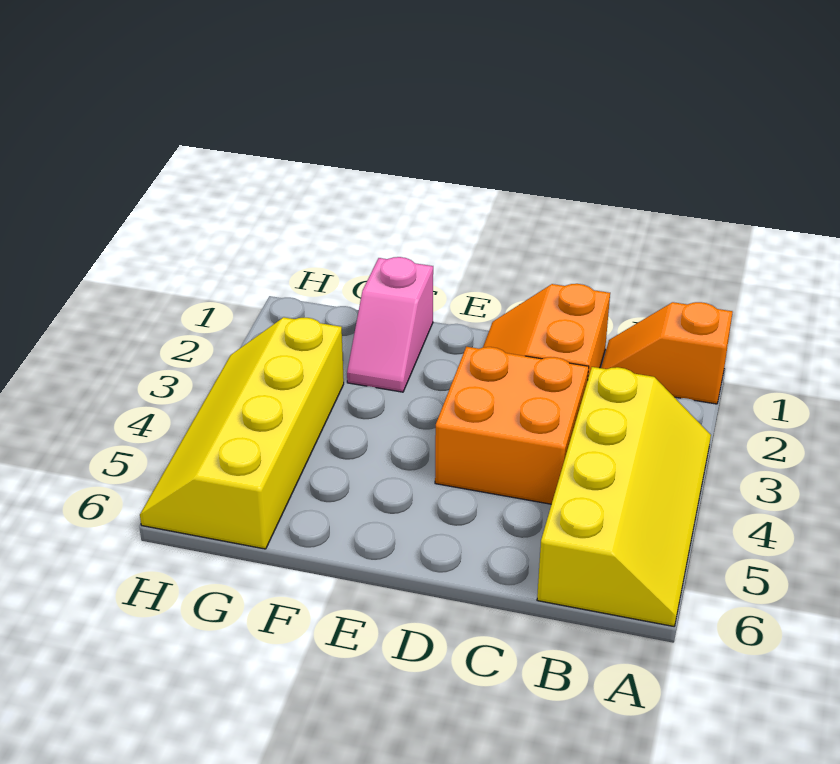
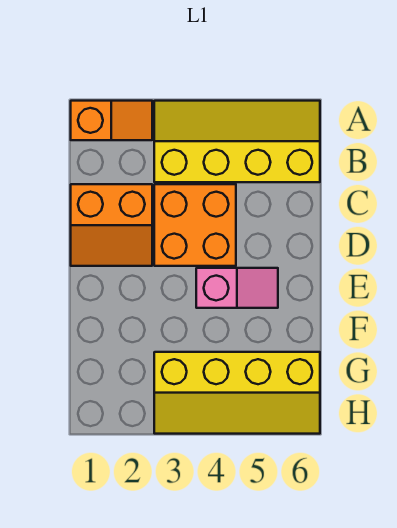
orange slope A1:B1 level 1 top A -> orange slope A1:A2 level 1 top 1
pink slope F1:F2 level 1 top 1 -> pink slope E4:E5 level 1 top 4

